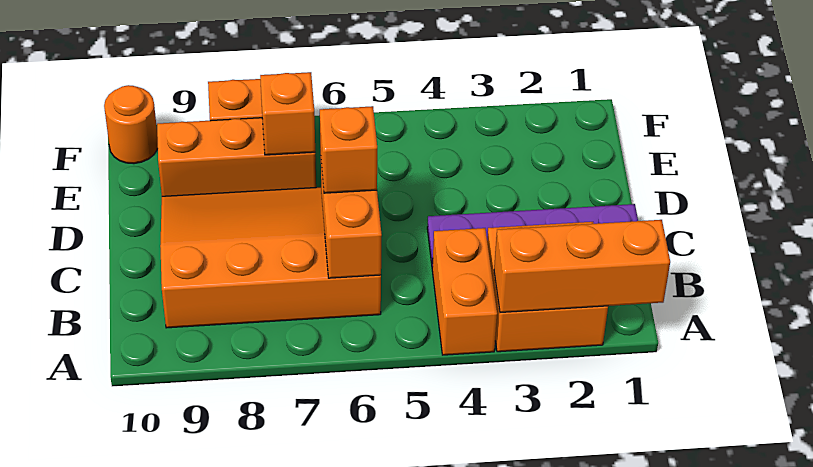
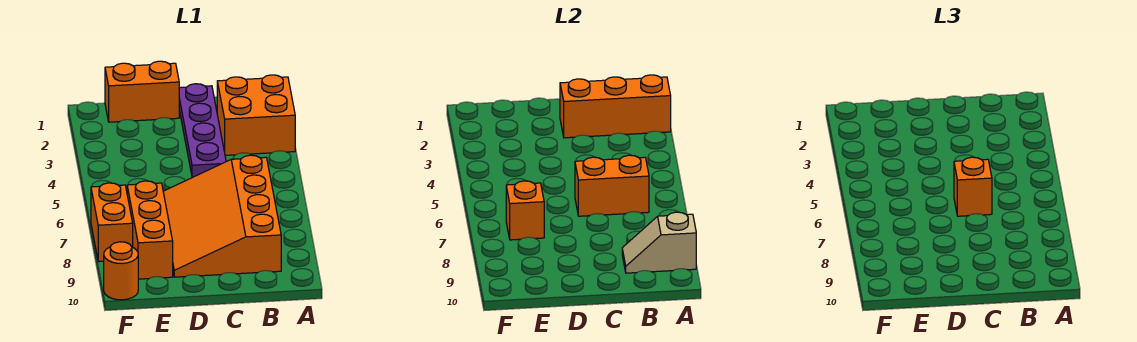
orange brick A1:A3 level 2 -> orange brick A2:C2 level 2
orange brick A4:B4 level 1 -> orange brick D1:E1 level 1
none -> tan slope A9:B9 level 2 top A

